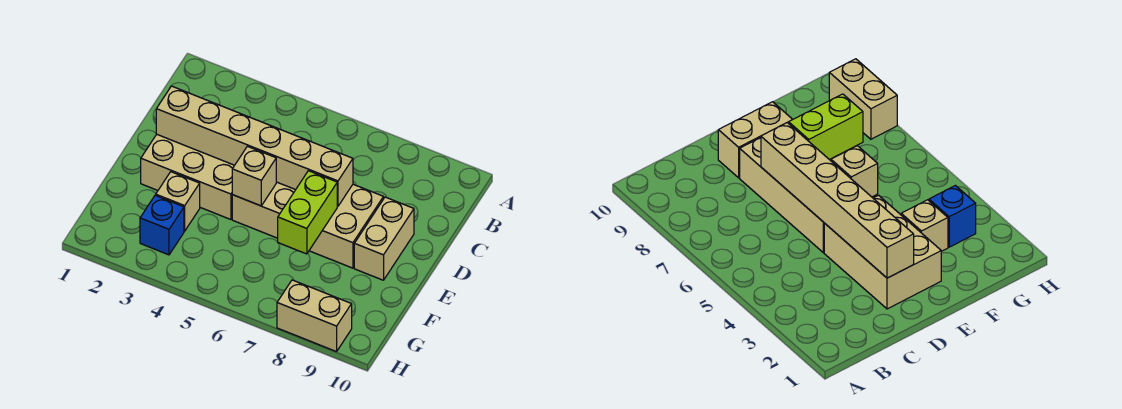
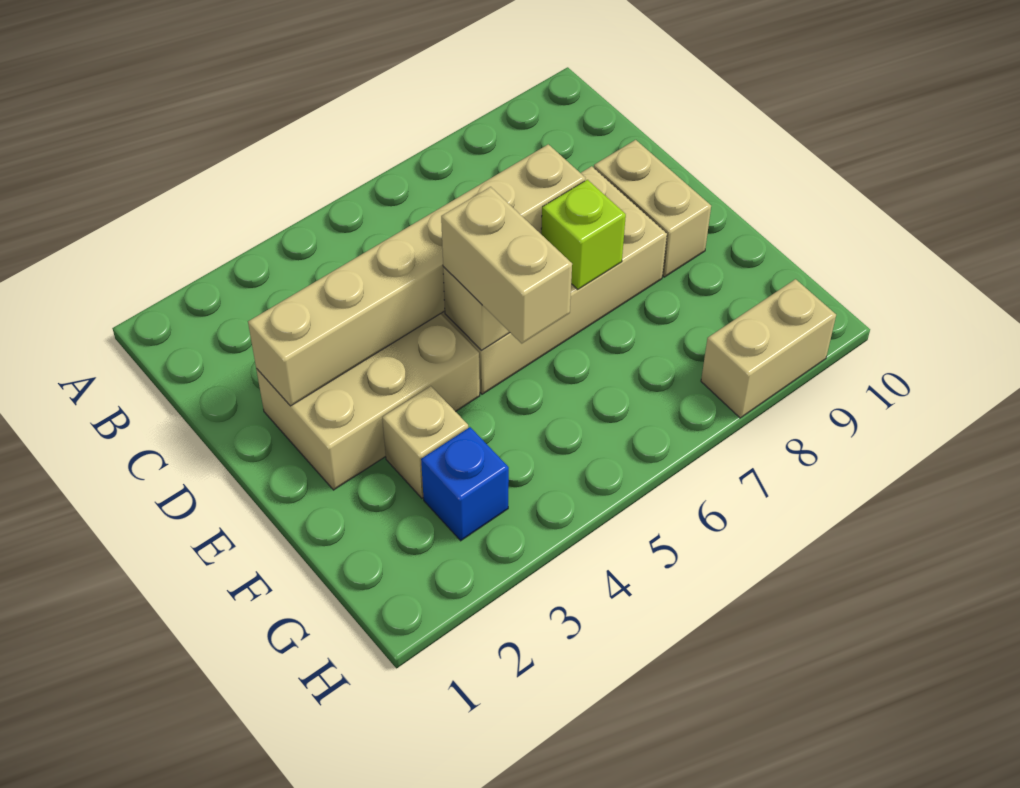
none -> tan brick E5:F5 level 3
lime brick E7:F7 level 2 -> lime brick E7 level 2

